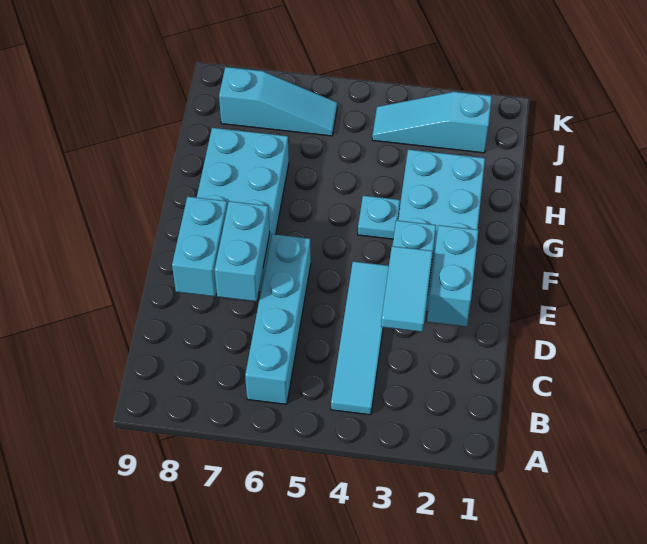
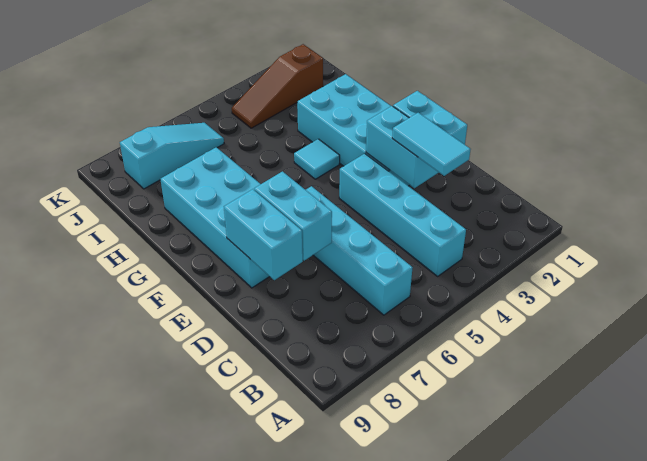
cyan tile B4:E4 level 1 -> cyan brick B4:E4 level 1
cyan plate G4 level 1 -> cyan tile G4 level 1
cyan slope J2:J4 level 1 top 2 -> brown slope J2:J4 level 1 top 2

